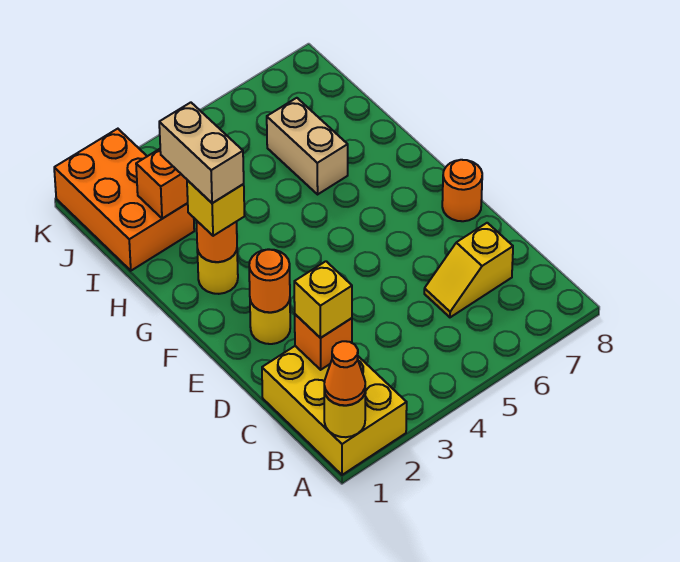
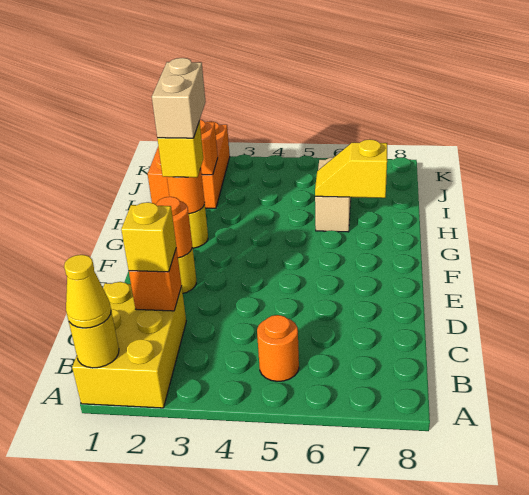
orange cone A1 level 3 -> yellow cone A1 level 3
yellow slope C6:C7 level 1 top 7 -> yellow slope H6:H7 level 2 top 7
orange round brick E8 level 1 -> orange round brick B5 level 1

